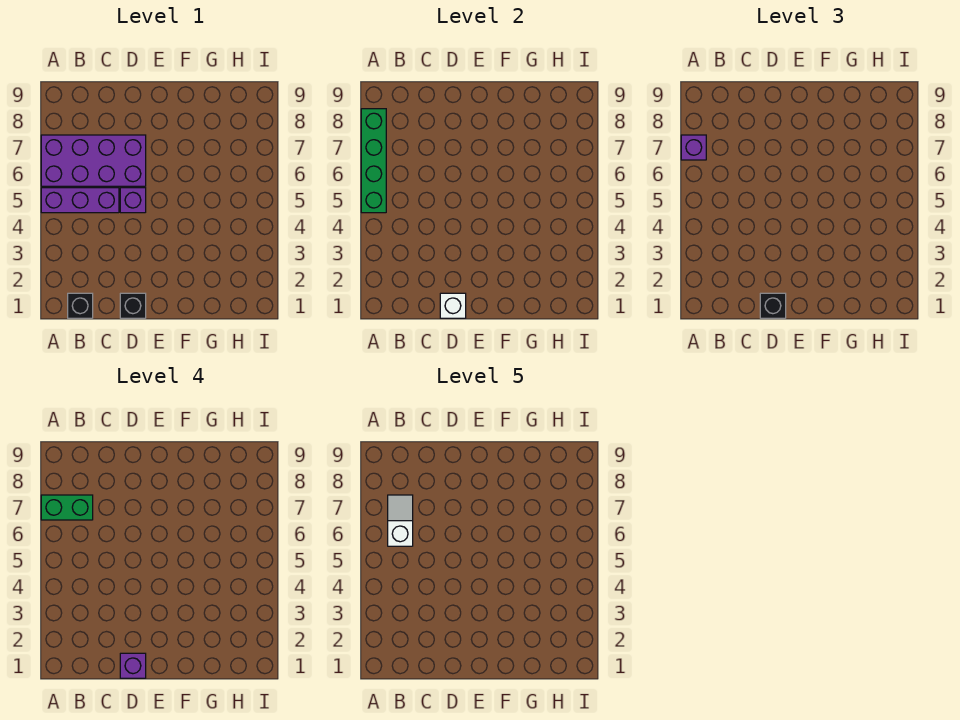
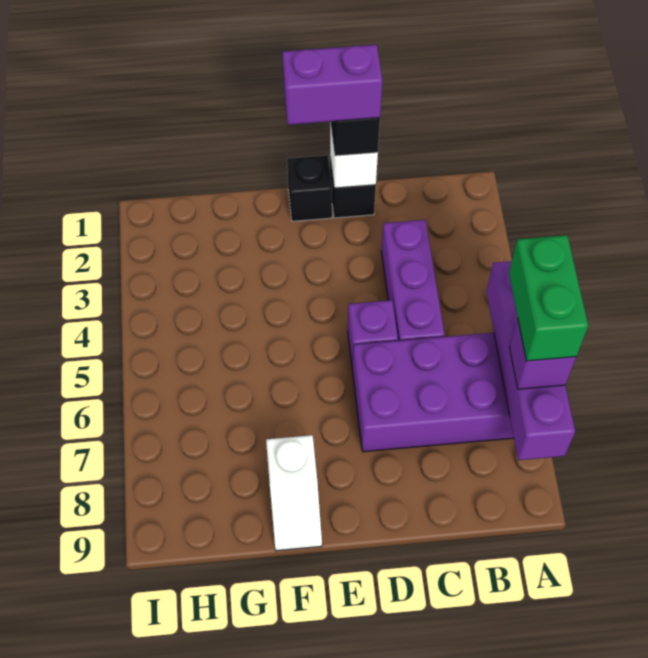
purple brick A5:C5 level 1 -> purple brick C3:C5 level 1
green brick A5:A8 level 2 -> purple brick A5:A8 level 2
green brick A7:B7 level 4 -> green brick A6:A7 level 4
black brick B1 level 1 -> black brick E1 level 1
white slope B6:B7 level 5 top 6 -> white slope F8:F9 level 1 top 8
purple brick D1 level 4 -> purple brick D1:E1 level 4

